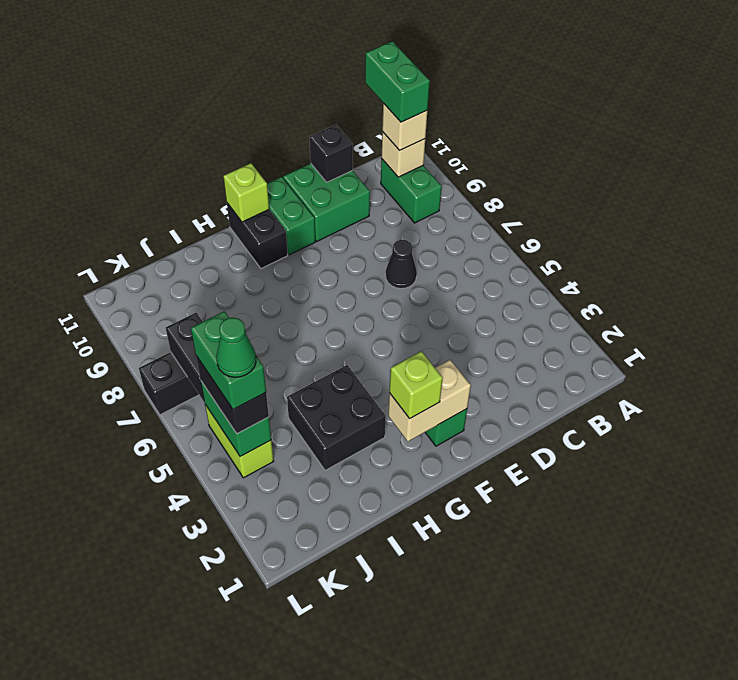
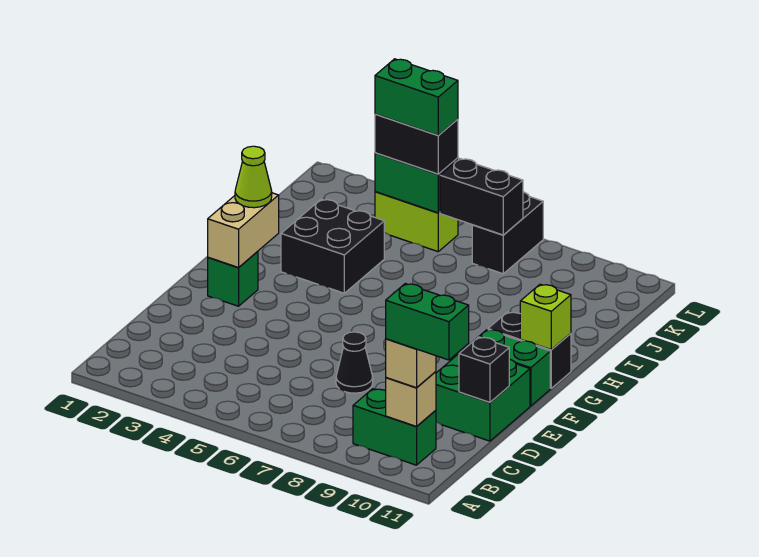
lime brick G2 level 3 -> lime cone G2 level 3
green cone K4 level 5 -> none

